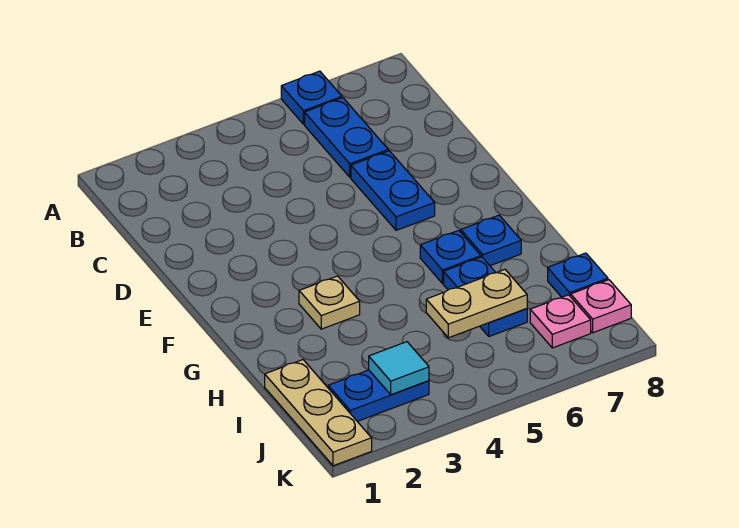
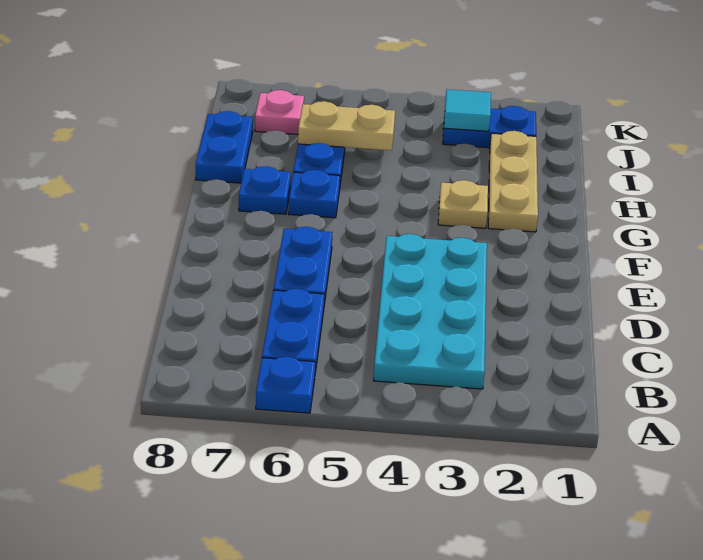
none -> cyan plate B3:E4 level 1
tan plate I1:K1 level 1 -> tan plate G2:I2 level 1
blue plate I8 level 1 -> blue plate H8:I8 level 1
pink plate J8 level 1 -> none

